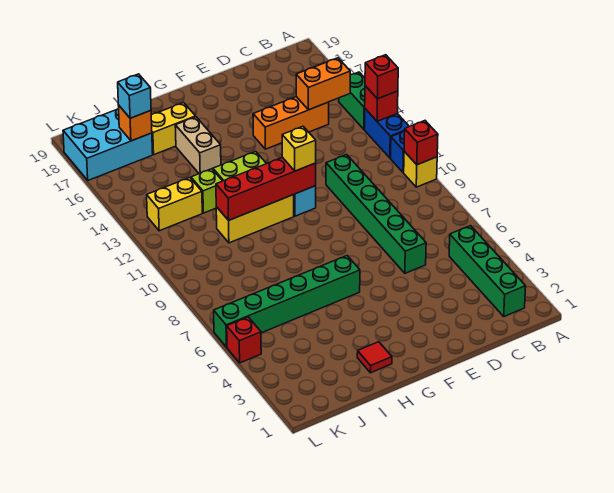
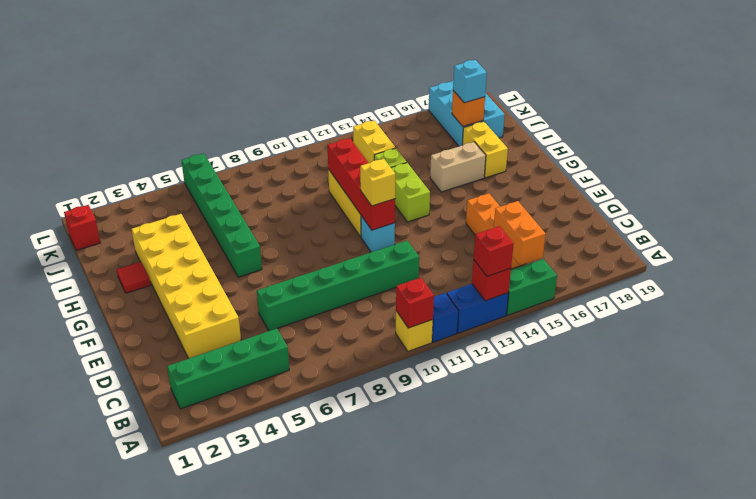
none -> yellow brick D3:I4 level 1
red brick L5 level 1 -> red brick K1 level 1

